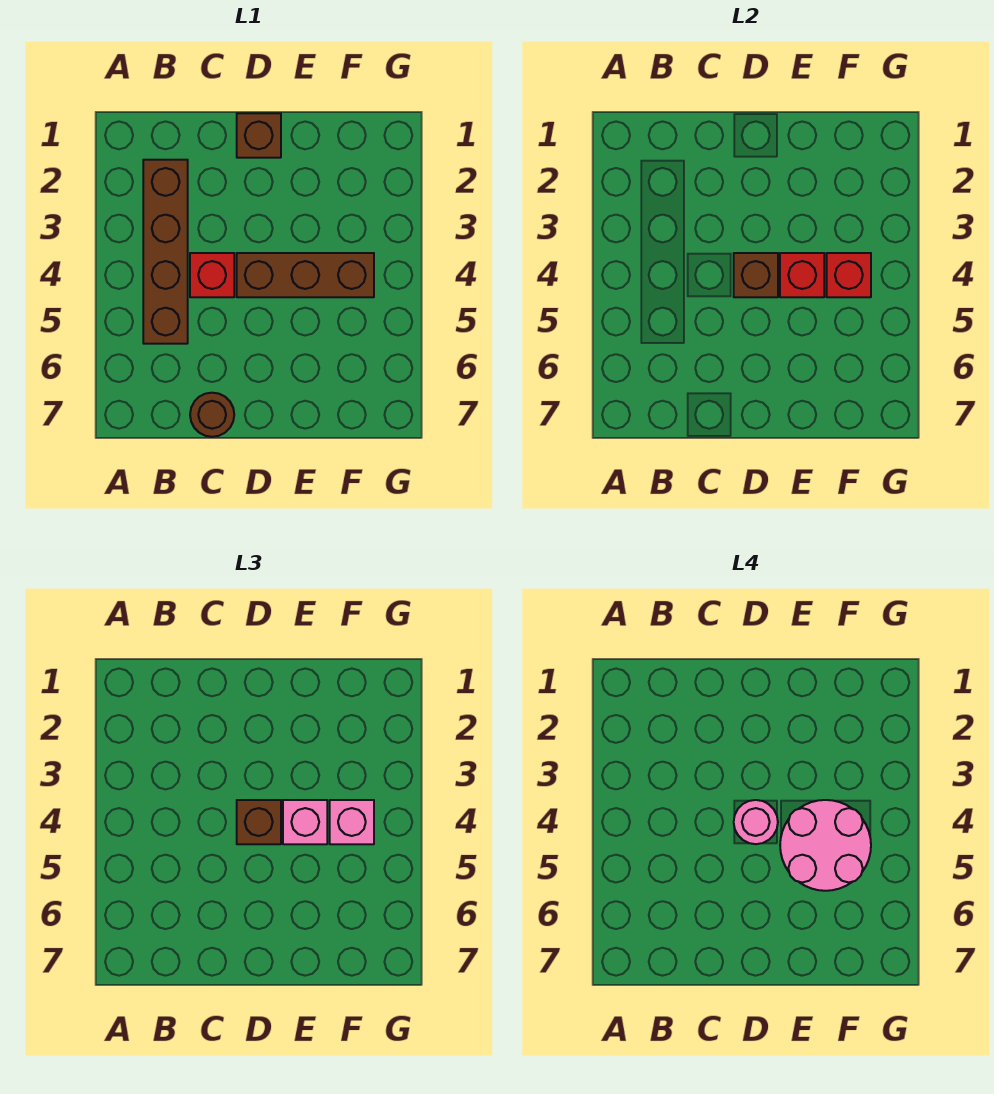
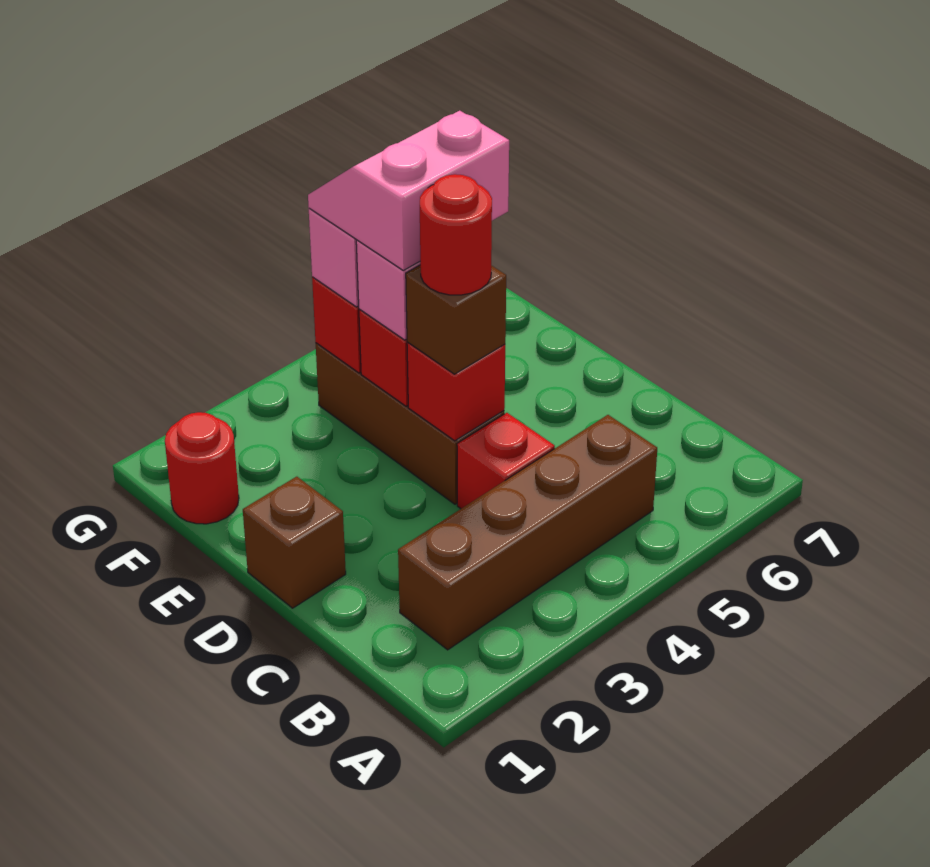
brown round brick C7 level 1 -> none
brown brick D4 level 2 -> red brick D4 level 2
pink round brick D4 level 4 -> red round brick D4 level 4
pink round brick E4:F5 level 4 -> pink slope E4:F5 level 4 top E
none -> red round brick F1 level 1

